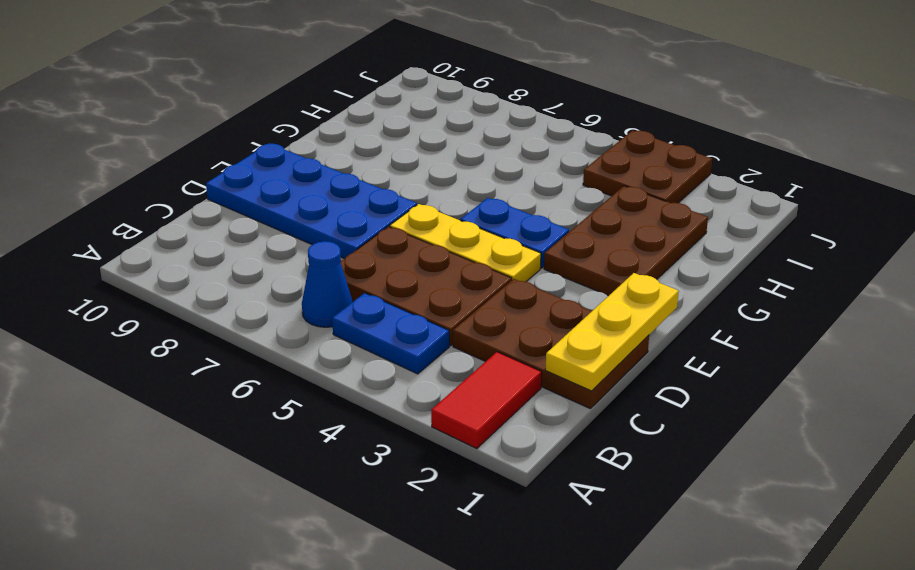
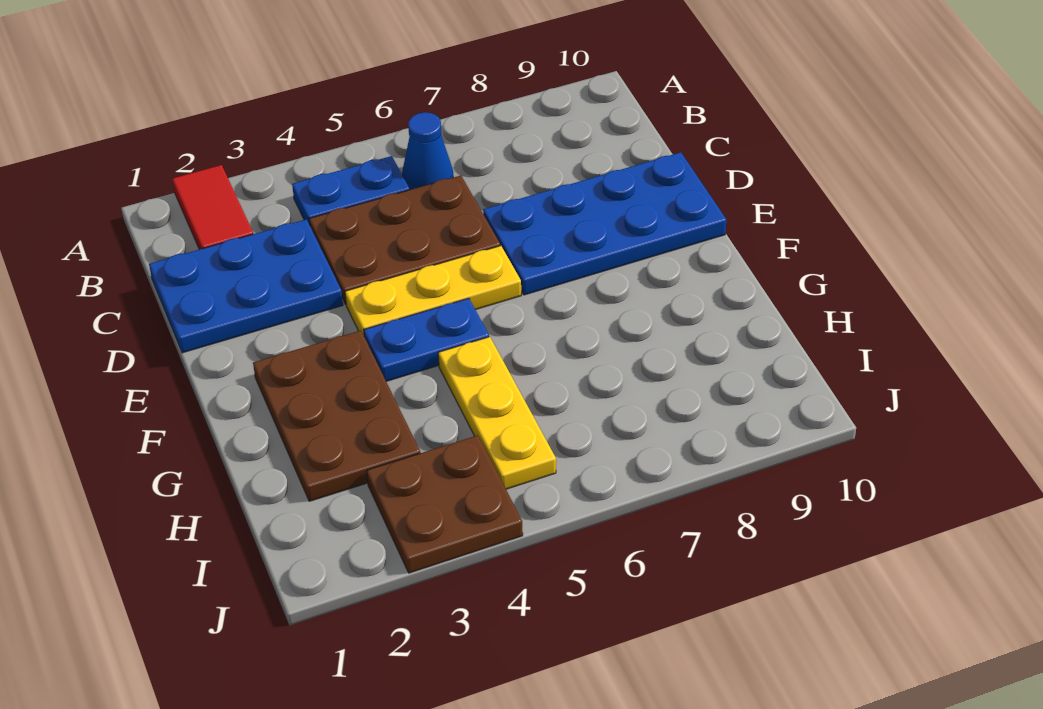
brown plate C1:D3 level 1 -> blue plate C1:D3 level 1
yellow plate C1:E1 level 2 -> yellow plate G5:I5 level 1

